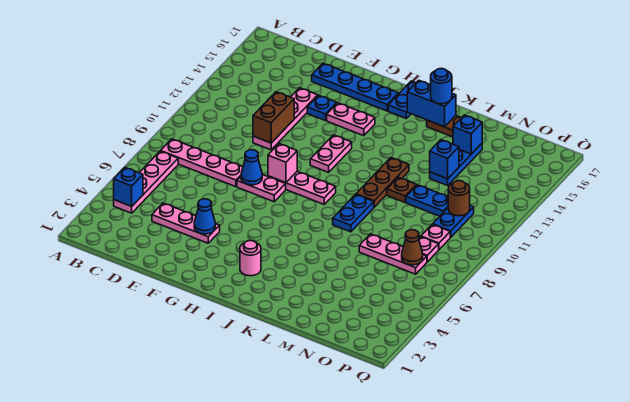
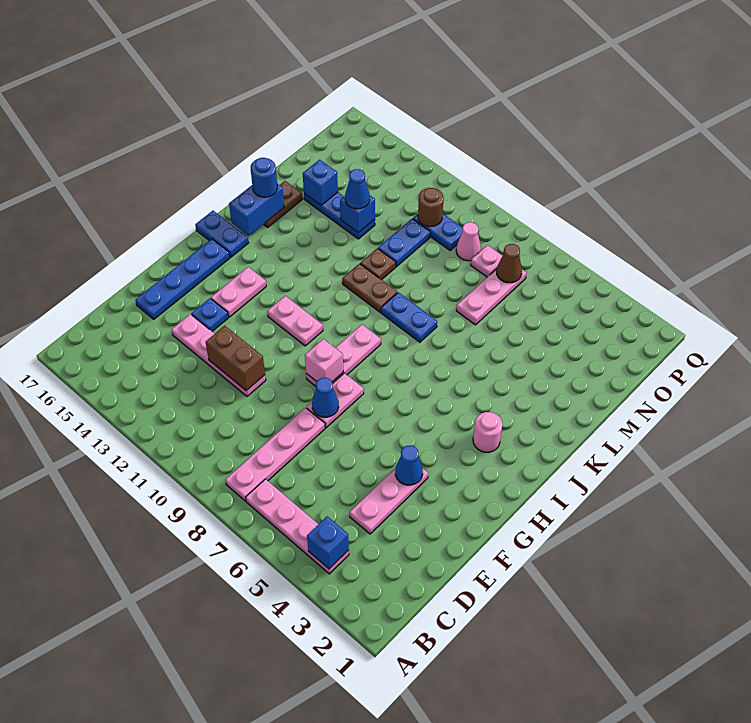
brown plate K10:K12 level 1 -> brown plate K10:K11 level 1
none -> blue cone M13 level 3
pink plate O9 level 1 -> pink cone O9 level 1

